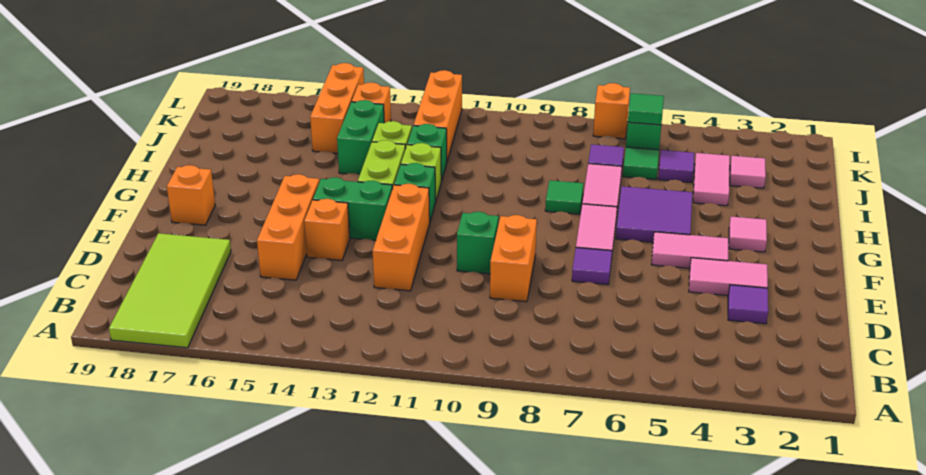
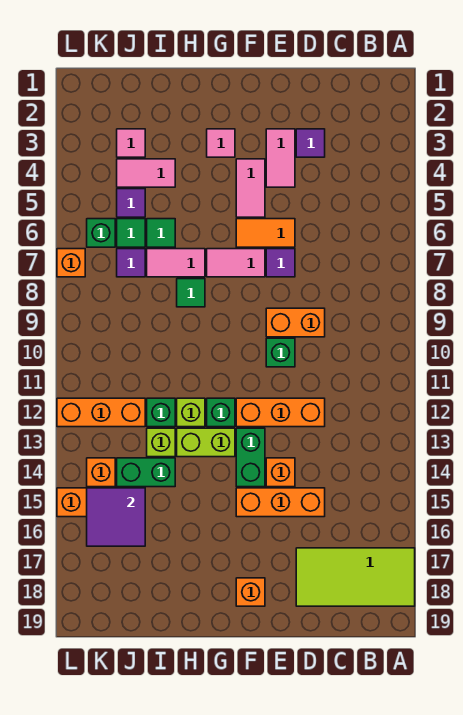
none -> orange tile E6:F6 level 1
purple tile G5:H6 level 1 -> purple tile J15:K16 level 2
green tile K6 level 2 -> green tile I6 level 1

